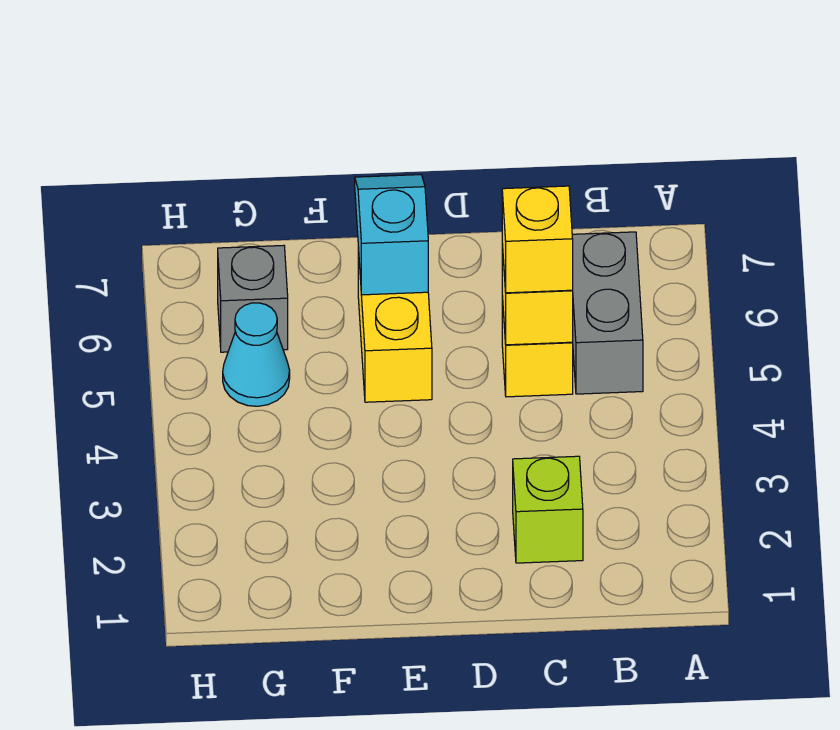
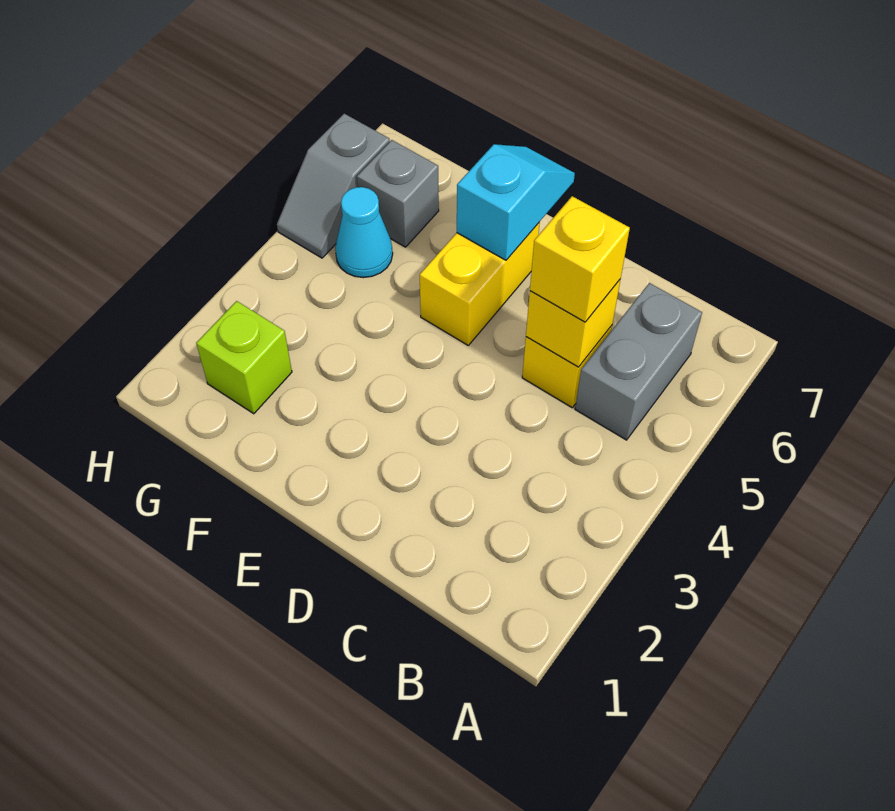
lime brick C2 level 1 -> lime brick G2 level 1
none -> grey slope H5:H6 level 1 top 6

